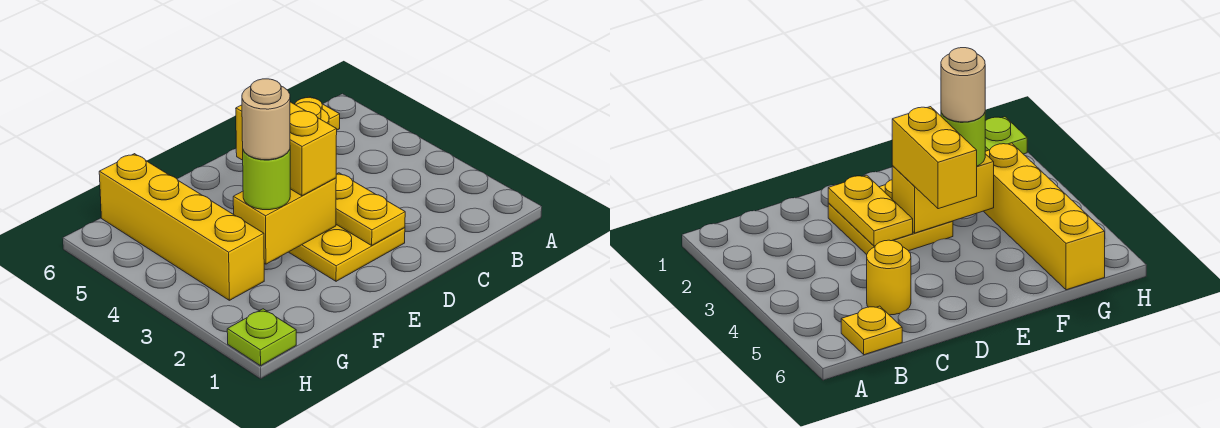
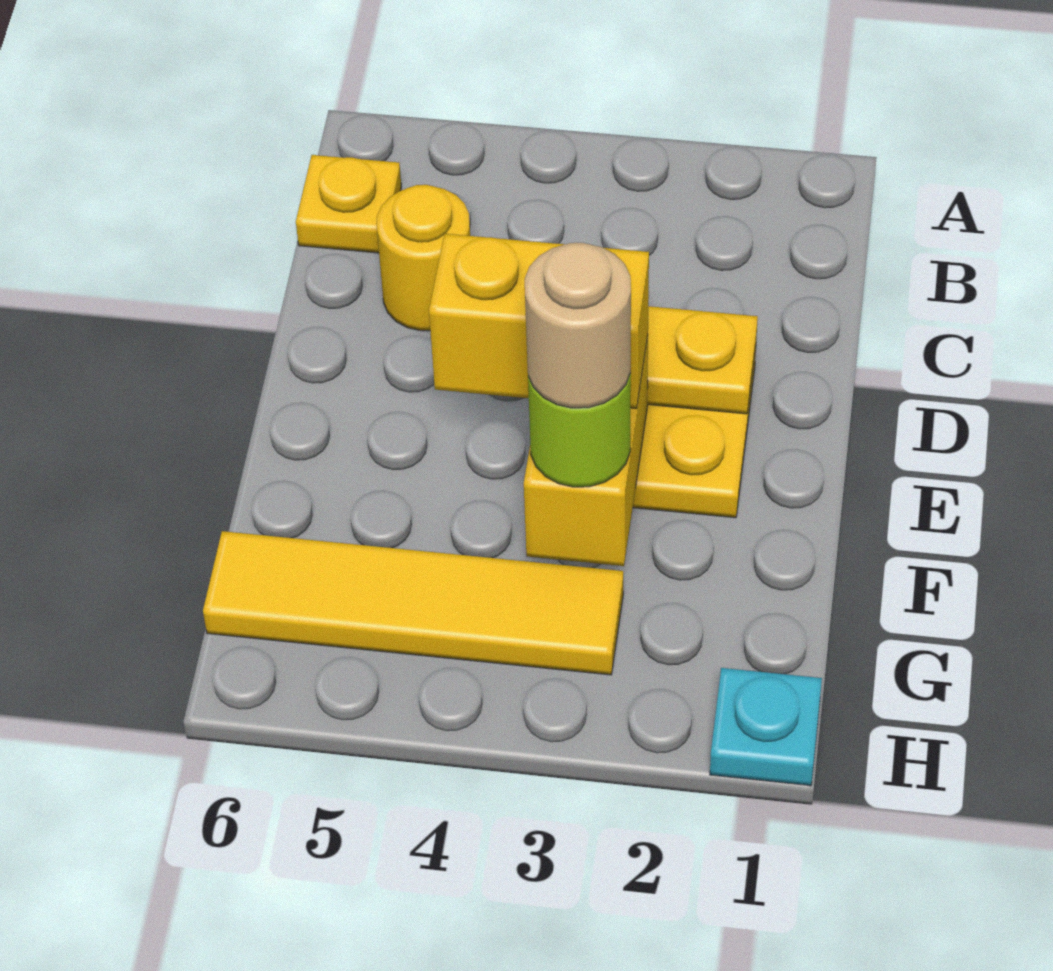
yellow brick G3:G6 level 1 -> yellow tile G3:G6 level 1
lime plate H1 level 1 -> cyan plate H1 level 1

